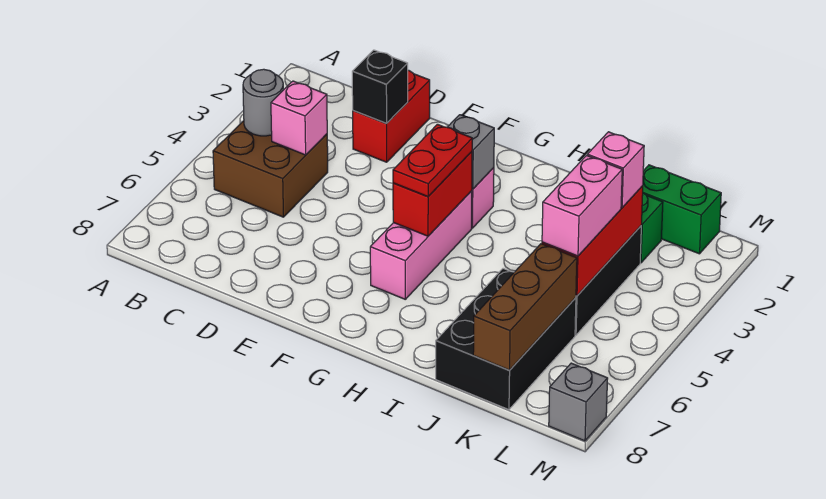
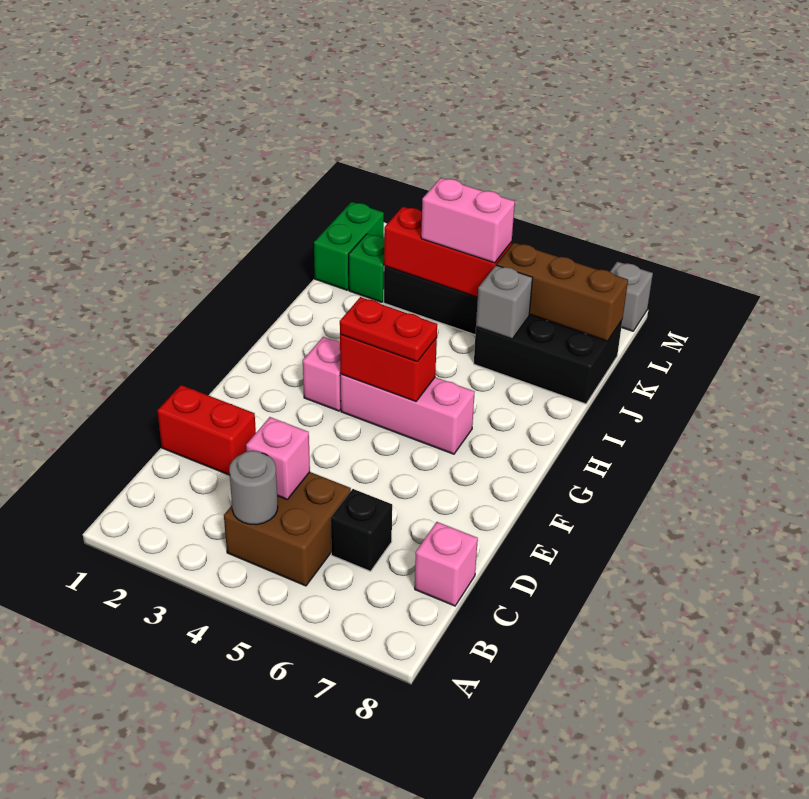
black brick D2 level 2 -> black brick C6 level 1
grey brick G3 level 2 -> grey brick J6 level 2
pink brick K3 level 3 -> pink brick C8 level 1

